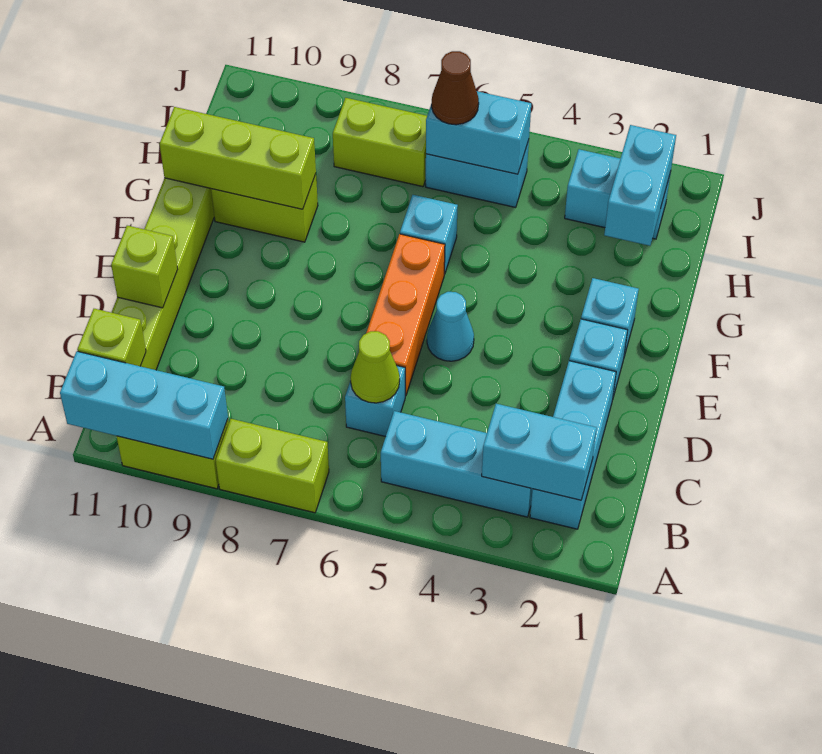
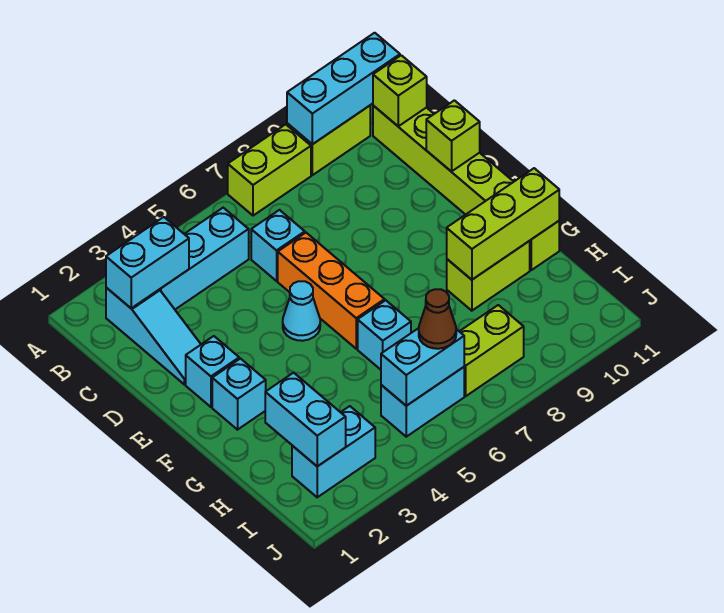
cyan brick B2:D2 level 1 -> cyan slope B2:D2 level 1 top B
lime cone C6 level 2 -> none

